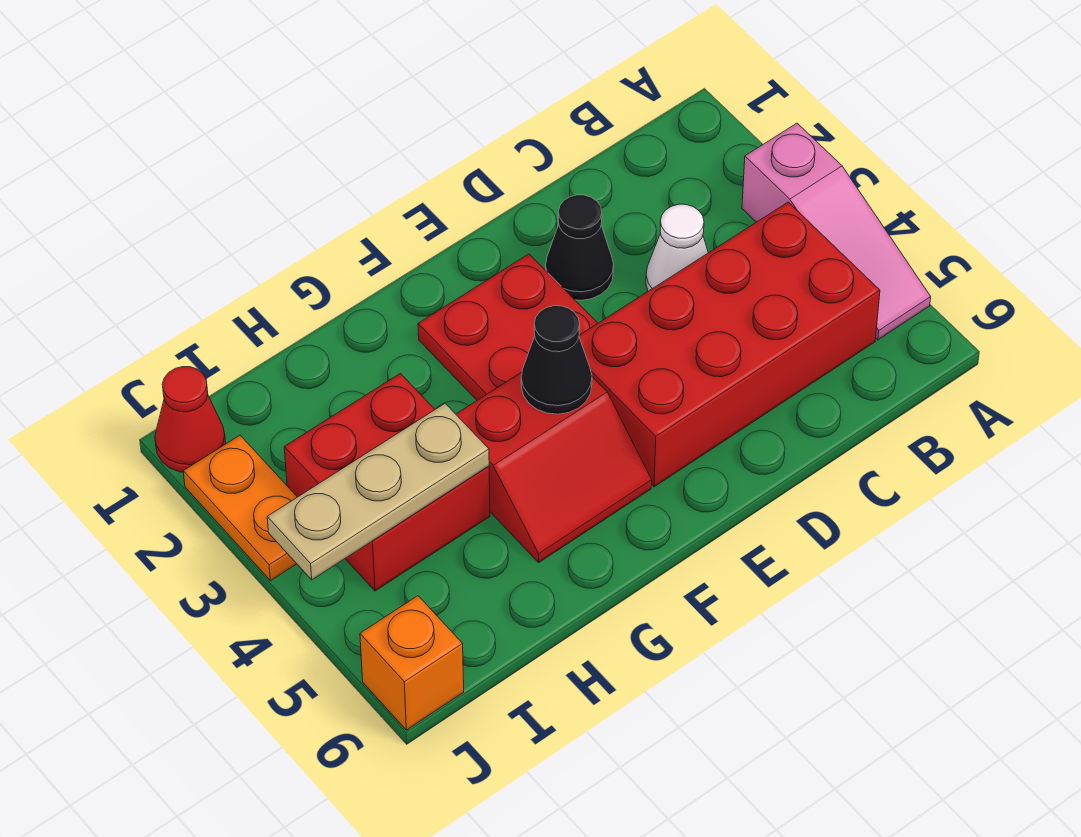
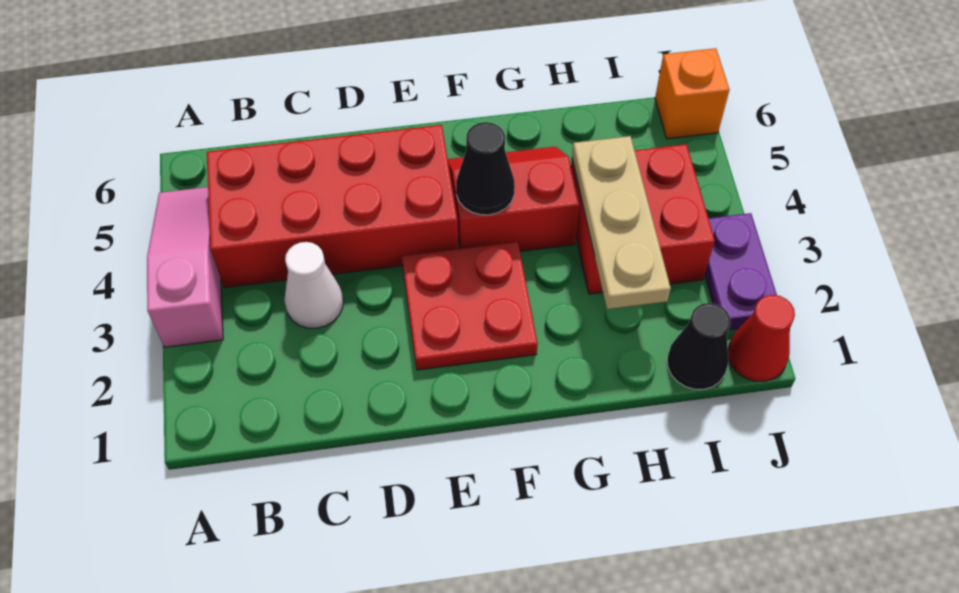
black cone D2 level 1 -> black cone I1 level 1
tan plate H4:J4 level 2 -> tan plate H2:H4 level 2
orange plate J2:J3 level 1 -> purple plate J2:J3 level 1

